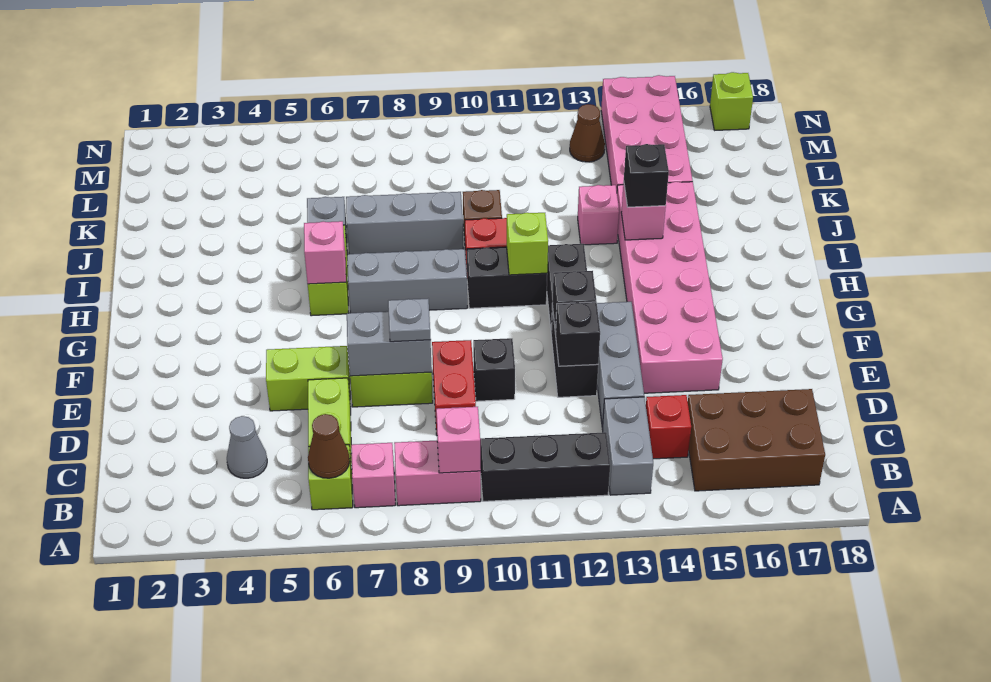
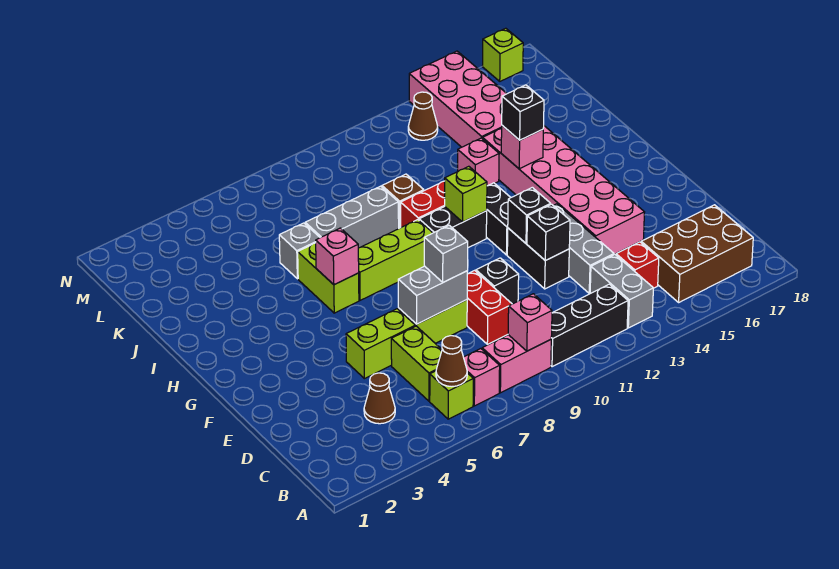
grey cone C4 level 1 -> brown cone C4 level 1
grey plate E8 level 3 -> grey brick E8 level 3
grey brick H7:H9 level 1 -> lime brick H7:H9 level 1

